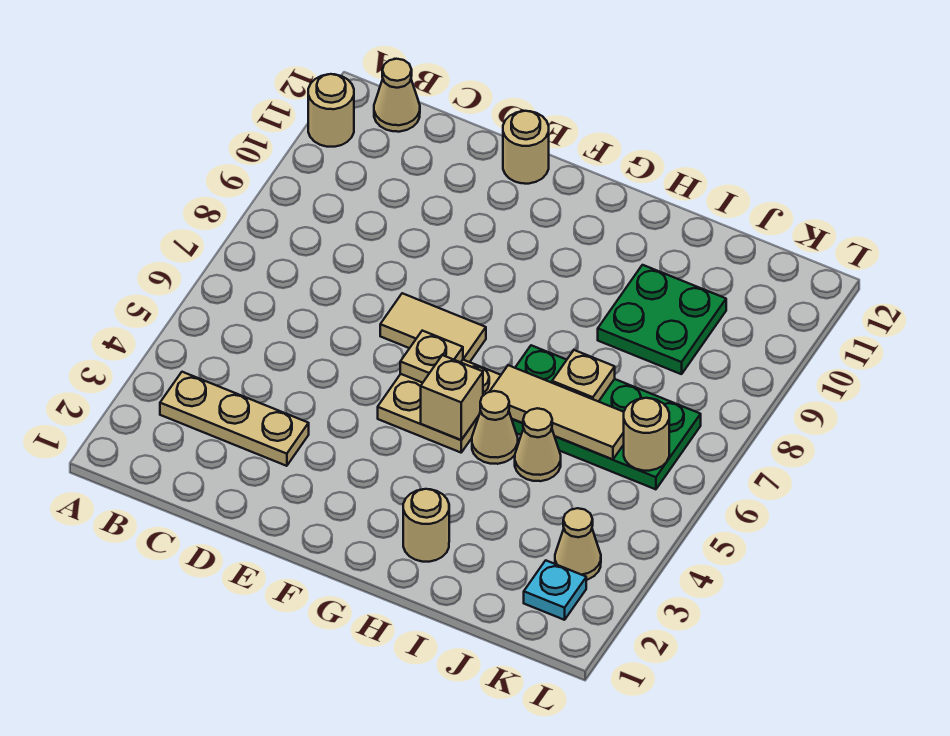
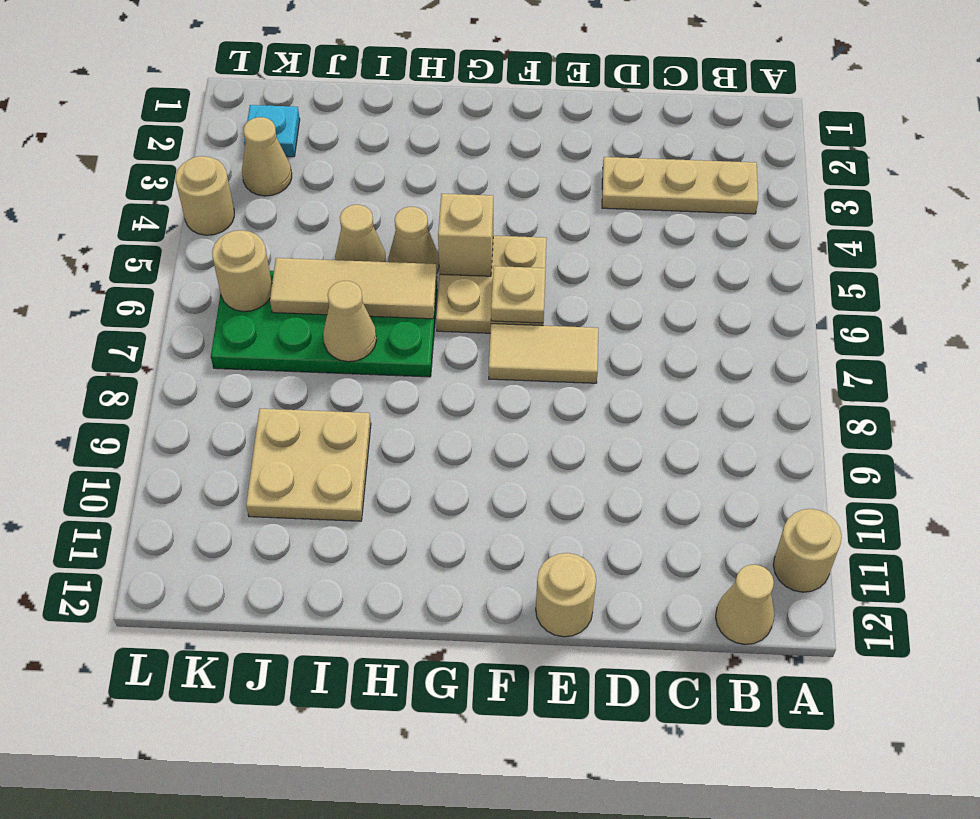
tan round brick H2 level 1 -> tan round brick L4 level 1
tan plate I7 level 2 -> tan cone I7 level 2
green plate I9:J10 level 1 -> tan plate I9:J10 level 1

